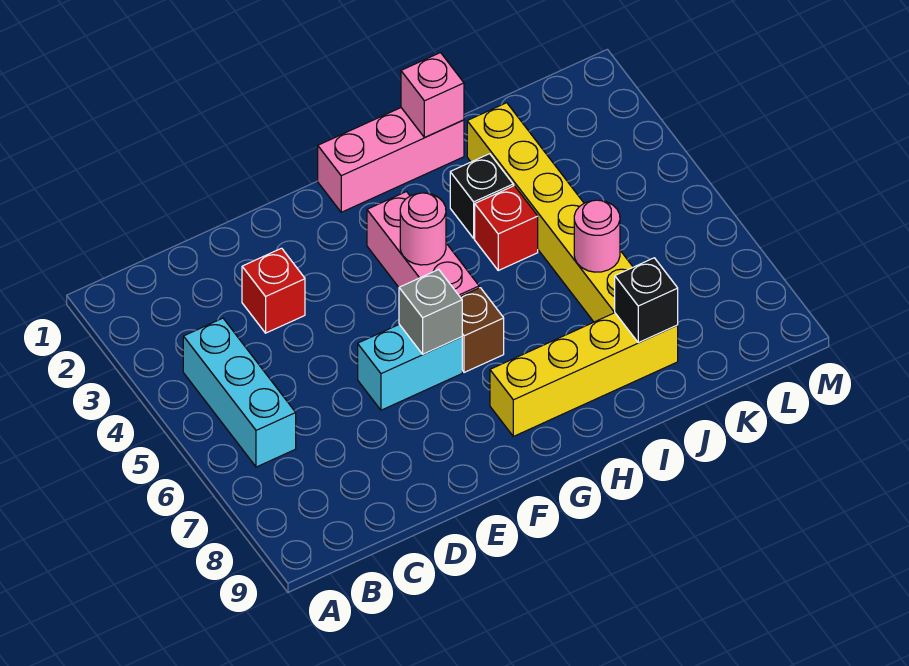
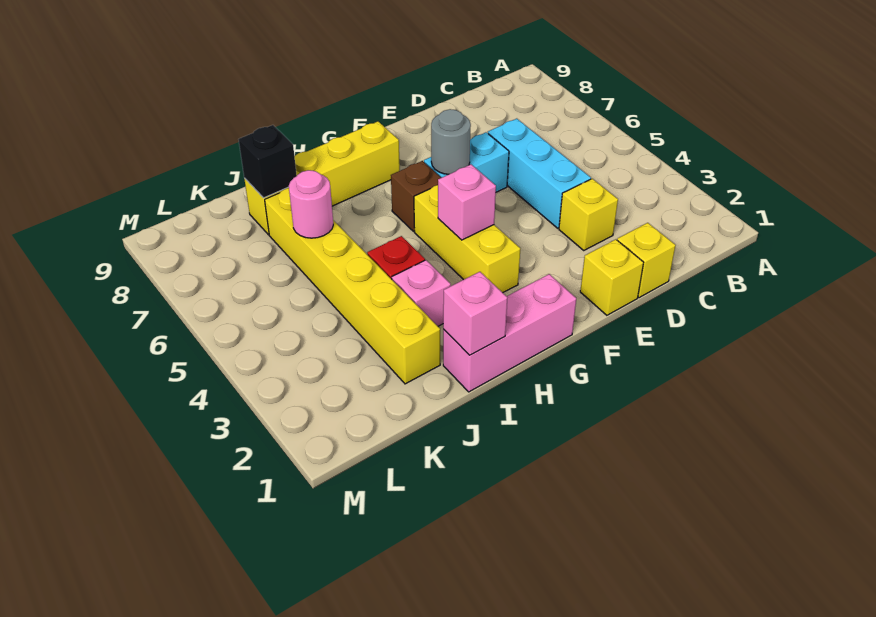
cyan brick B4:B6 level 1 -> cyan brick D4:D6 level 1
none -> yellow brick D1 level 1
red brick D3 level 1 -> yellow brick D3 level 1
none -> yellow brick E1 level 1
grey brick F6 level 2 -> grey round brick F6 level 2
pink brick G3:G5 level 1 -> yellow brick G3:G5 level 1
pink round brick G4 level 2 -> pink brick G4 level 2
black brick I3 level 1 -> pink brick I3 level 1

